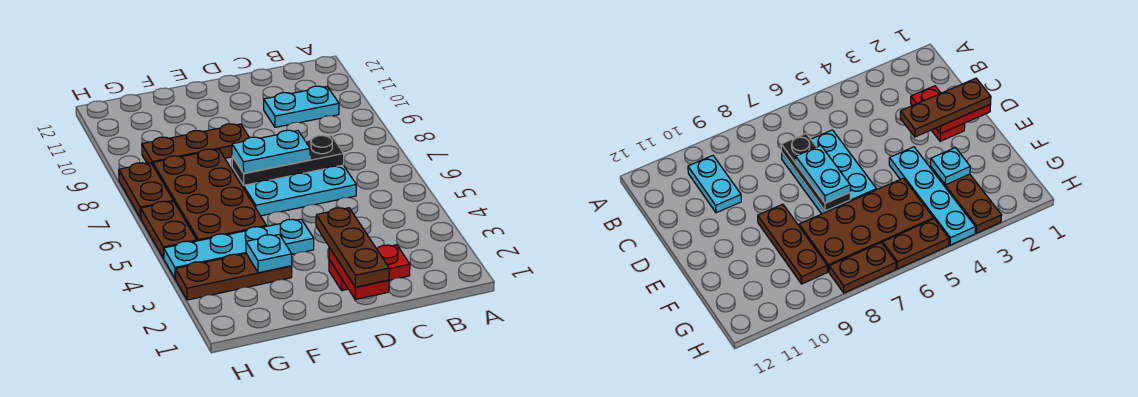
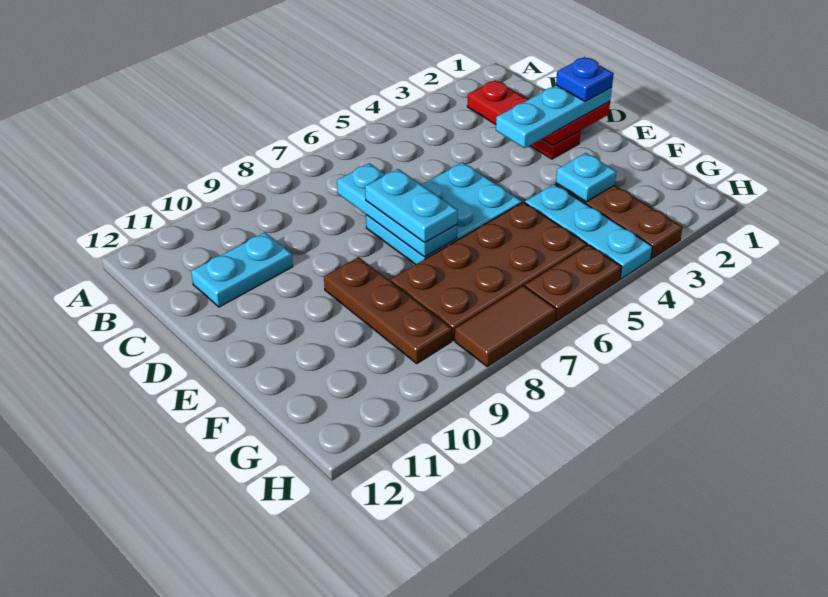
cyan plate B10:C10 level 1 -> cyan plate C10:C11 level 1
red plate C2:D2 level 1 -> red plate B2:D2 level 1
cyan plate C6:E7 level 1 -> cyan plate D5:E7 level 1
black plate C7:E7 level 2 -> cyan plate C7:E7 level 2
brown plate D1:D3 level 3 -> cyan plate D1:D3 level 3
none -> blue plate D1 level 4
cyan plate E4:H4 level 1 -> cyan plate F4:H4 level 1
brown plate H7:H8 level 1 -> brown tile H7:H8 level 1

